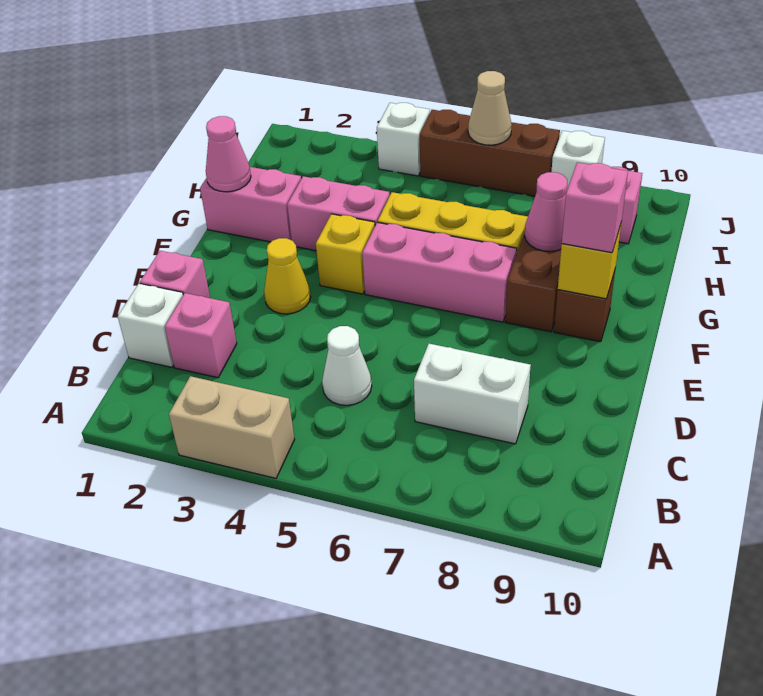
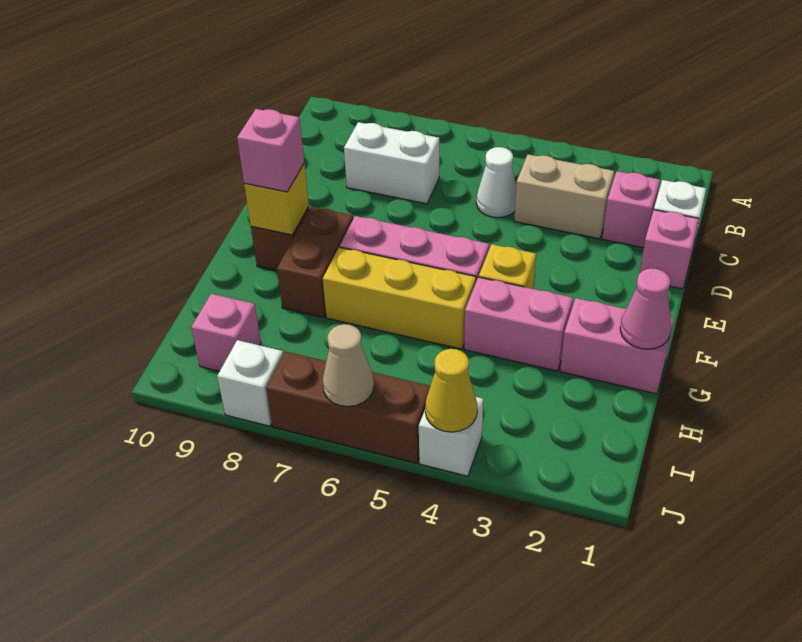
tan brick A3:A4 level 1 -> tan brick C3:C4 level 1
yellow cone E3 level 1 -> yellow cone J4 level 2
pink cone G8 level 2 -> none

